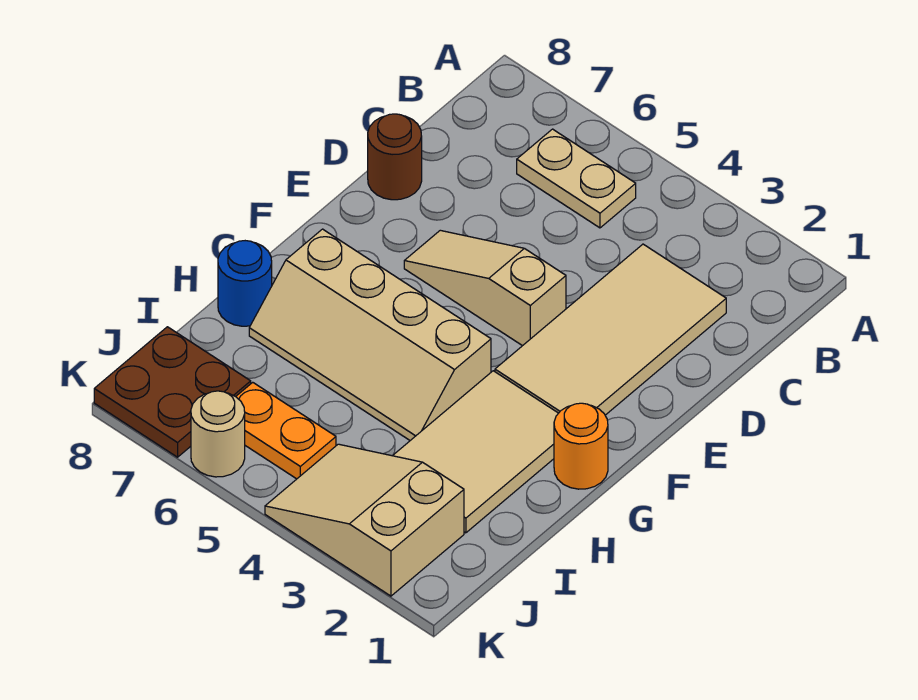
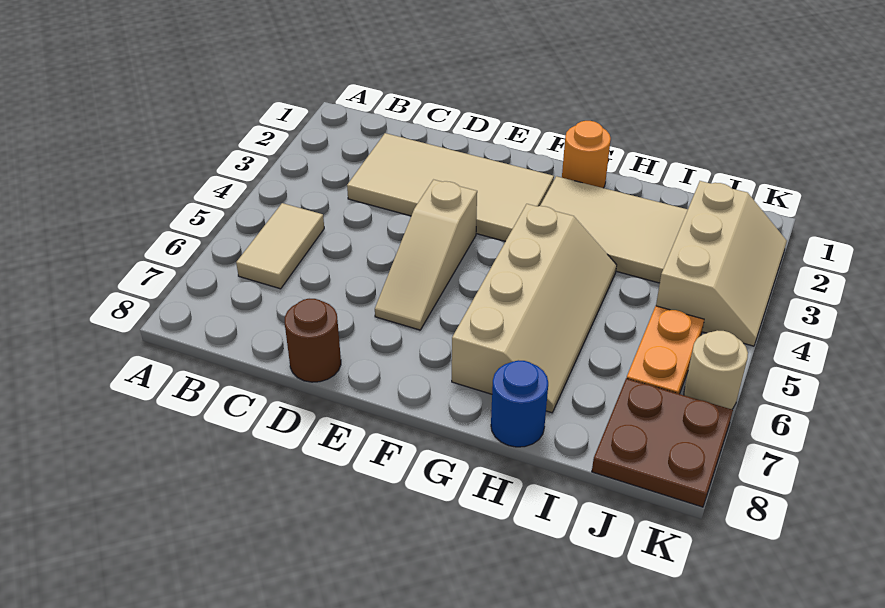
tan plate B5:B6 level 1 -> tan tile B5:B6 level 1
tan slope J2:K4 level 1 top 2 -> tan slope J2:K4 level 1 top J

